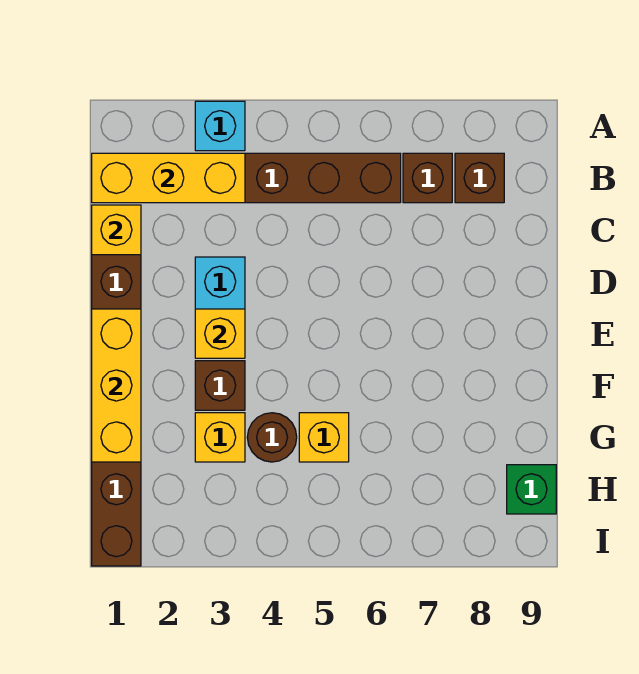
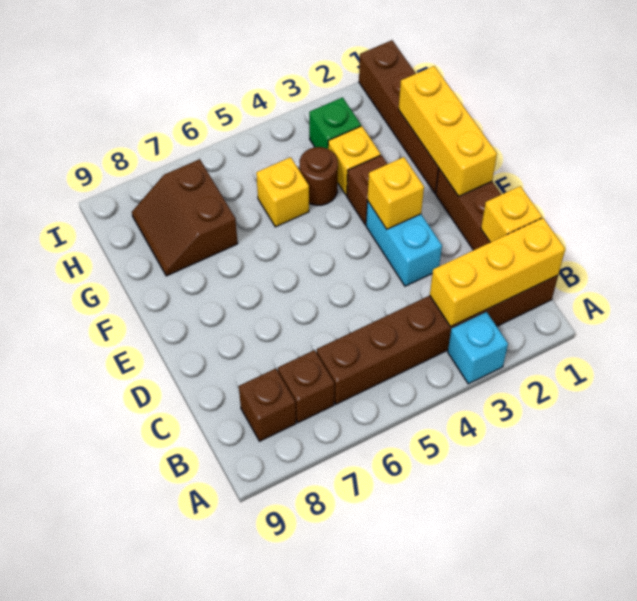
none -> brown slope G7:H8 level 1 top 7
green brick H9 level 1 -> green brick H3 level 1

